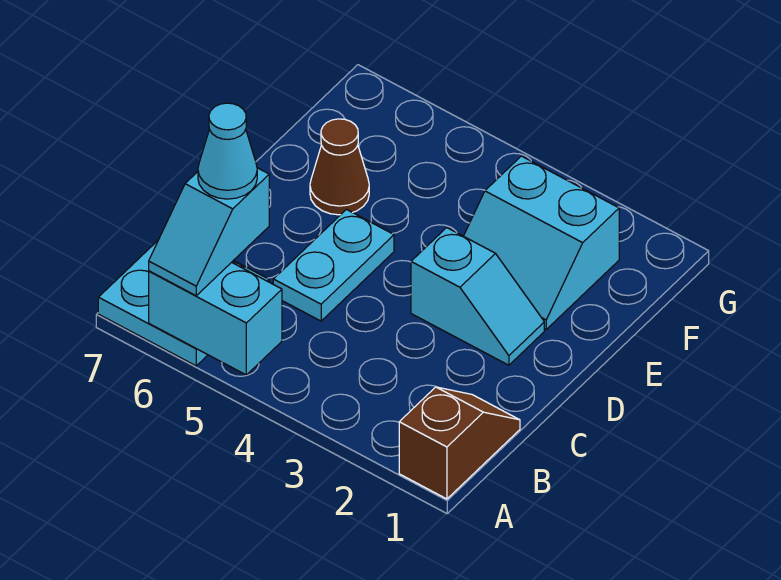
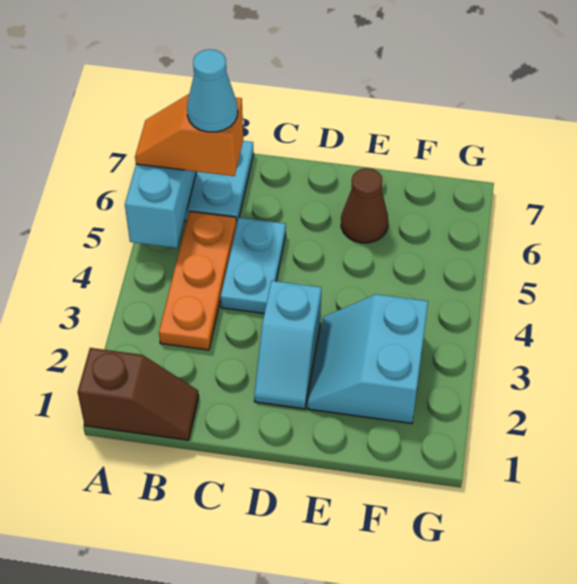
cyan slope A6:B6 level 3 top B -> orange slope A6:B6 level 3 top B
none -> orange plate B3:B5 level 1
cyan plate C5:D5 level 1 -> cyan plate C4:C5 level 1

